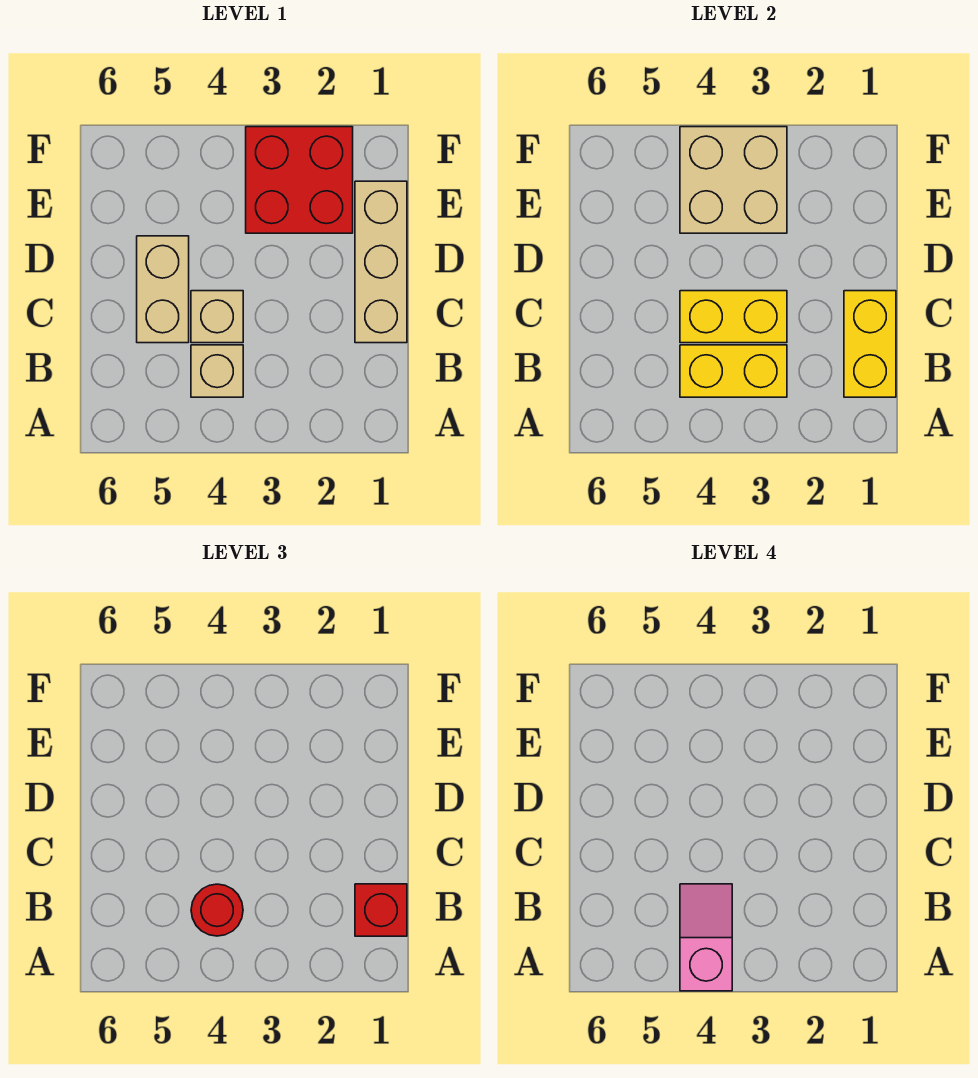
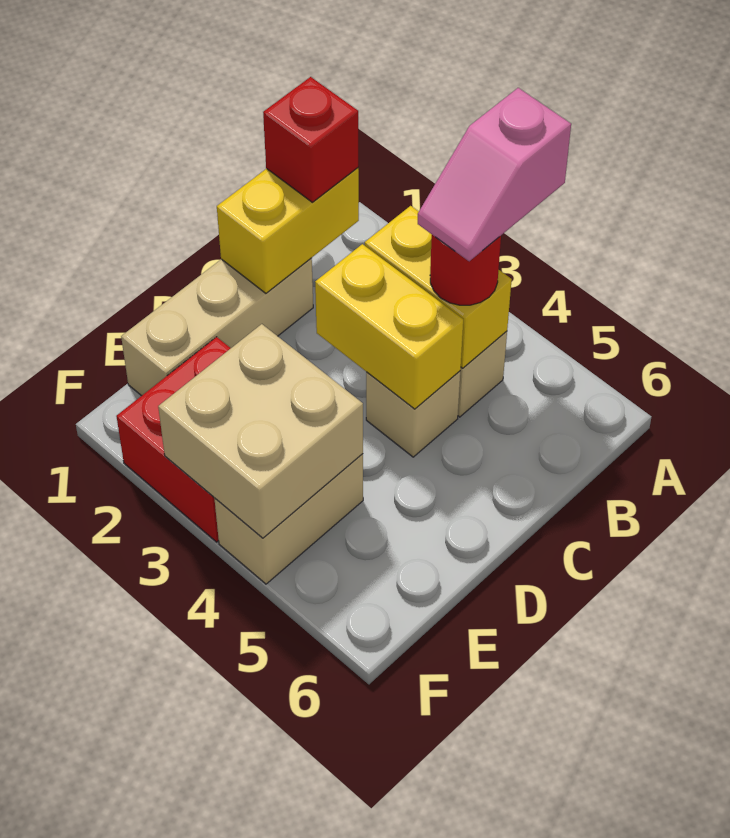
tan brick C5:D5 level 1 -> tan brick E4:F4 level 1

